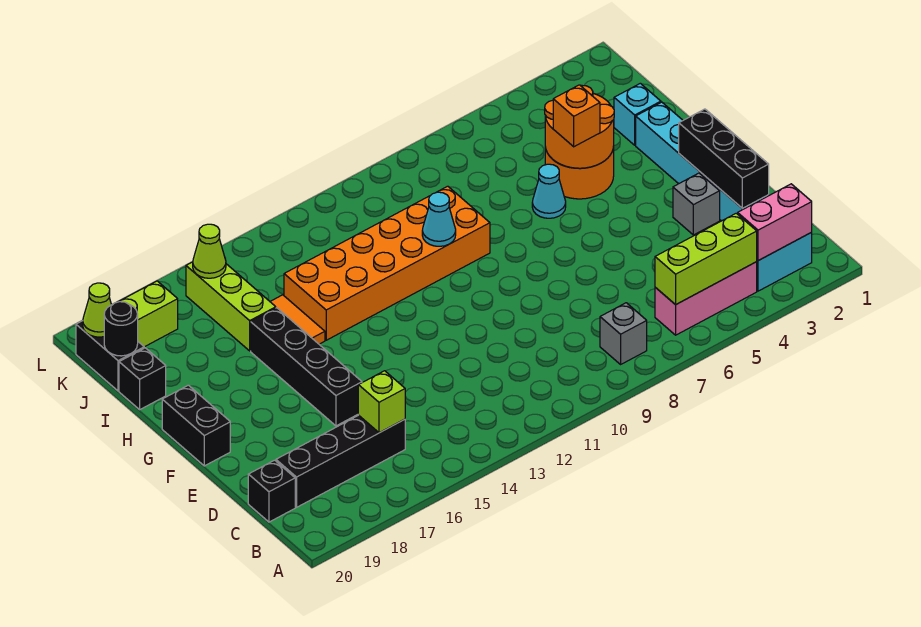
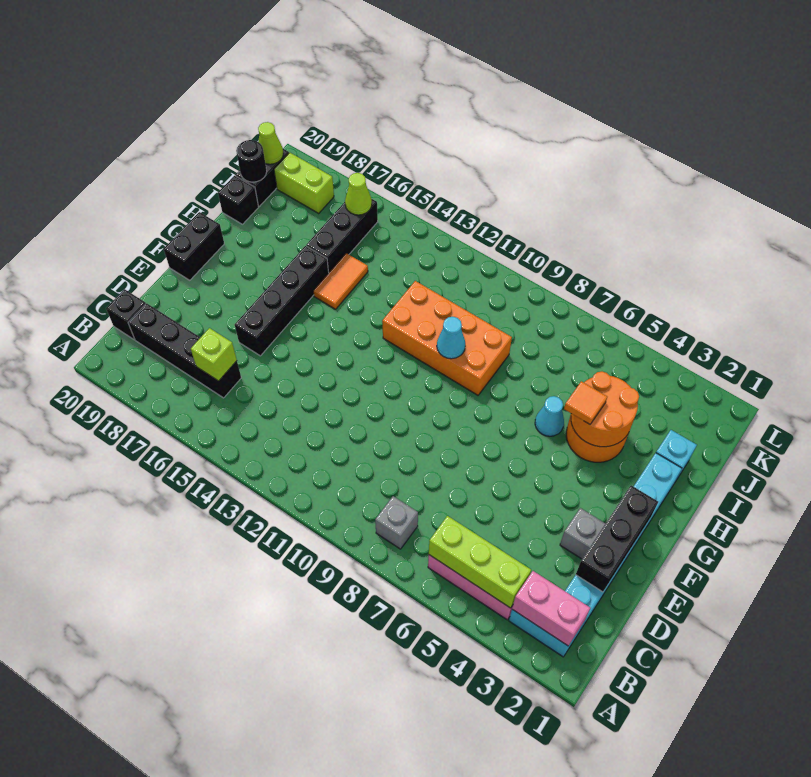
orange brick H5 level 3 -> orange tile H5 level 3
orange brick H9:I14 level 1 -> orange brick H9:I12 level 1
lime brick I16:K16 level 1 -> black brick I16:K16 level 1

